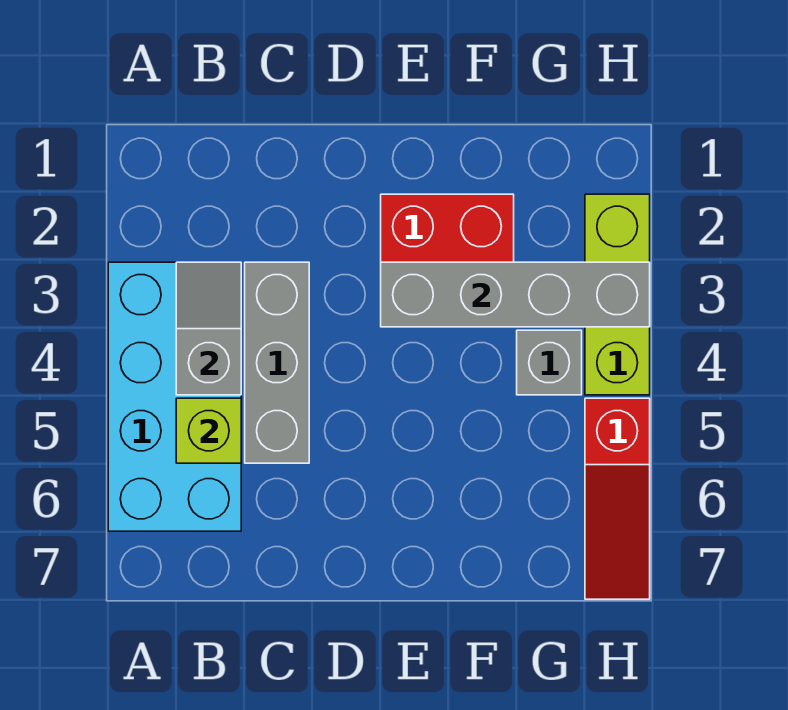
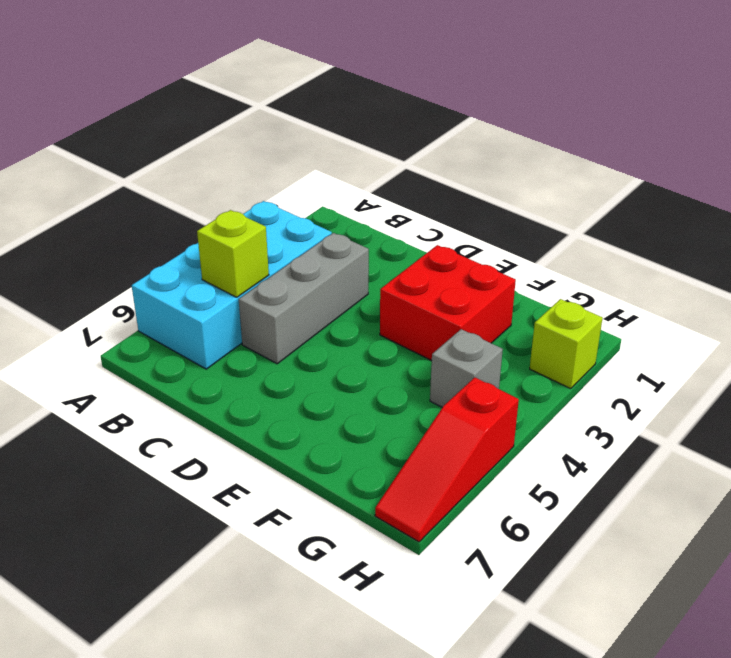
grey slope B3:B4 level 2 top 4 -> none
grey brick E3:H3 level 2 -> none
lime brick H2:H4 level 1 -> lime brick H2 level 1

